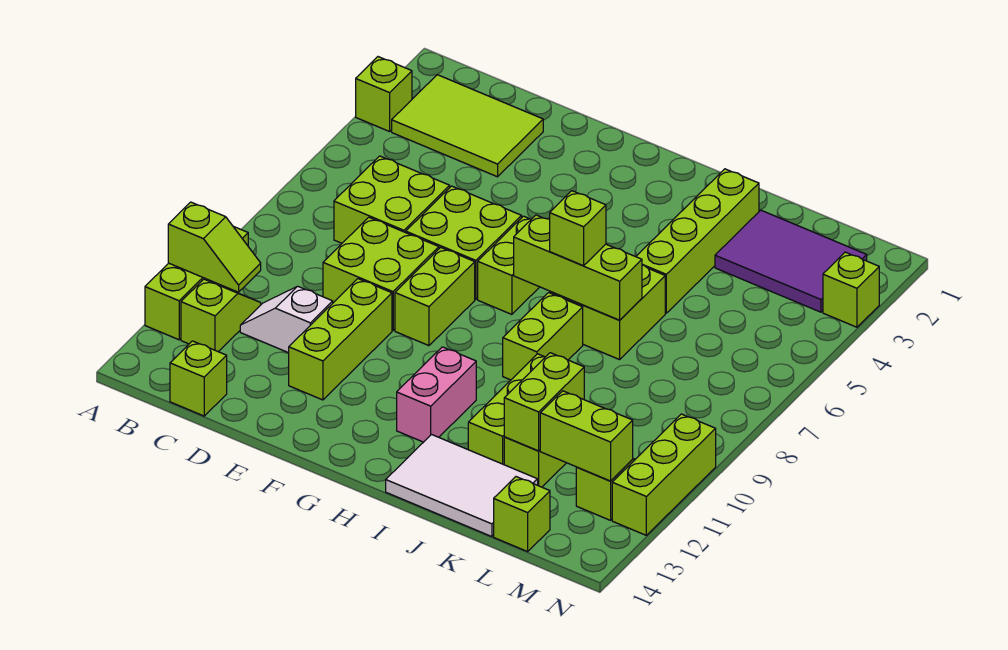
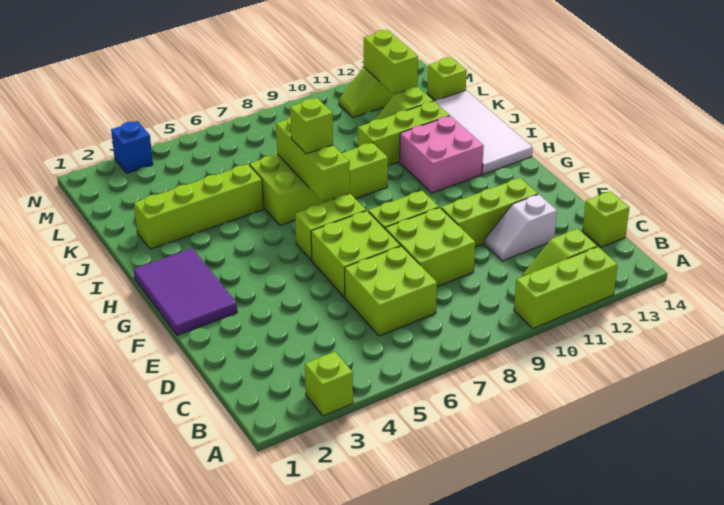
lime slope A11:B11 level 2 top A -> none
lime tile B2:D3 level 1 -> none
white slope C11:D11 level 1 top D -> white slope D11:D12 level 1 top 12
pink brick H11:H12 level 1 -> pink brick H11:I12 level 1
white tile I13:K14 level 1 -> white tile H13:K14 level 1
purple tile K2:M3 level 1 -> purple tile F1:H2 level 1
lime brick K11:K12 level 2 -> none
lime brick N3 level 1 -> blue brick N3 level 1
lime brick N10:N12 level 1 -> none

